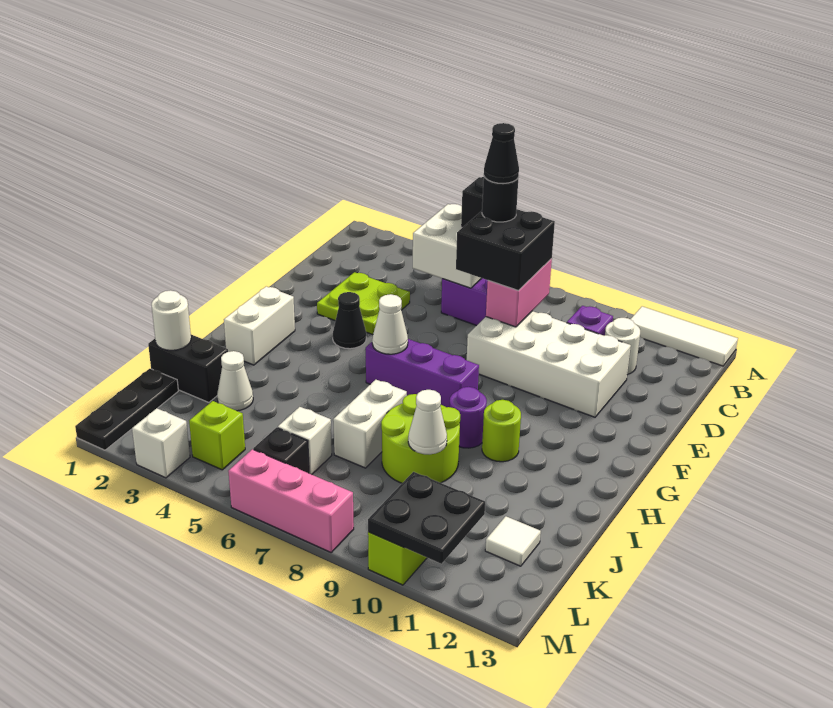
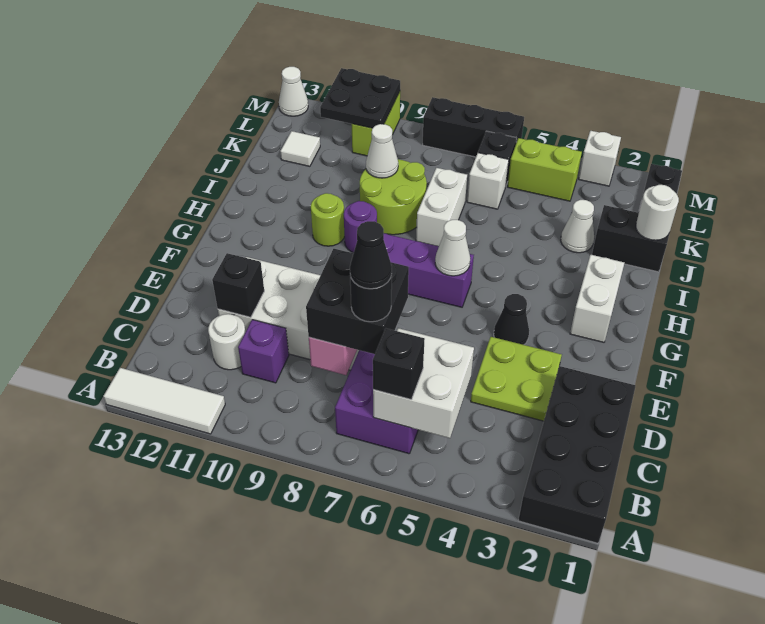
none -> black brick A1:D2 level 1
none -> black brick D11 level 2
lime brick L4 level 1 -> lime brick L4:L5 level 1
pink brick M6:M8 level 1 -> black brick M6:M8 level 1
none -> white cone M13 level 1

